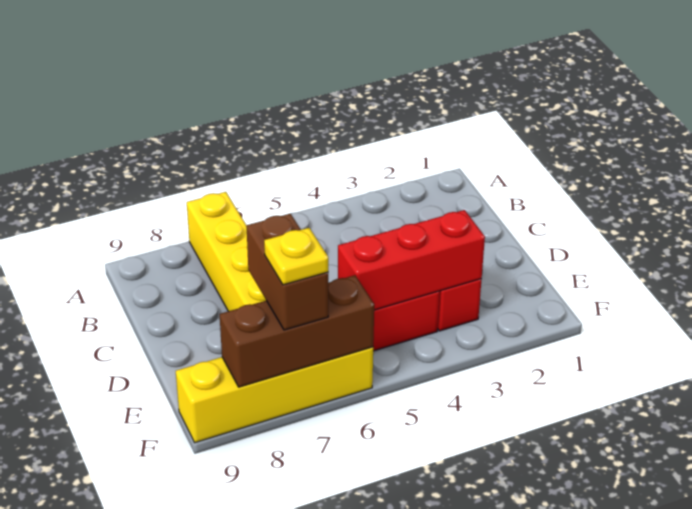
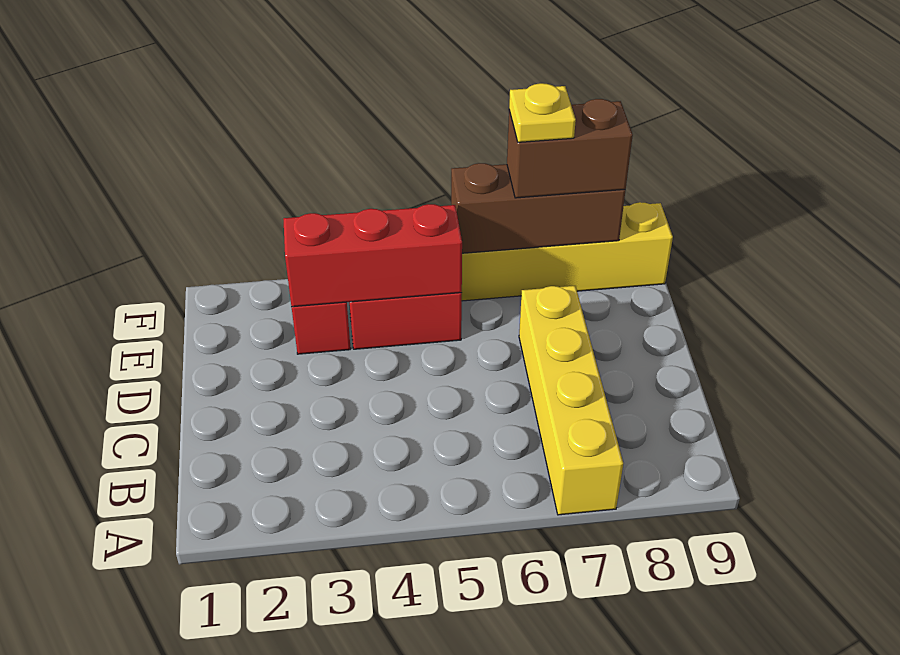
brown brick E7:F7 level 3 -> brown brick F7:F8 level 3

